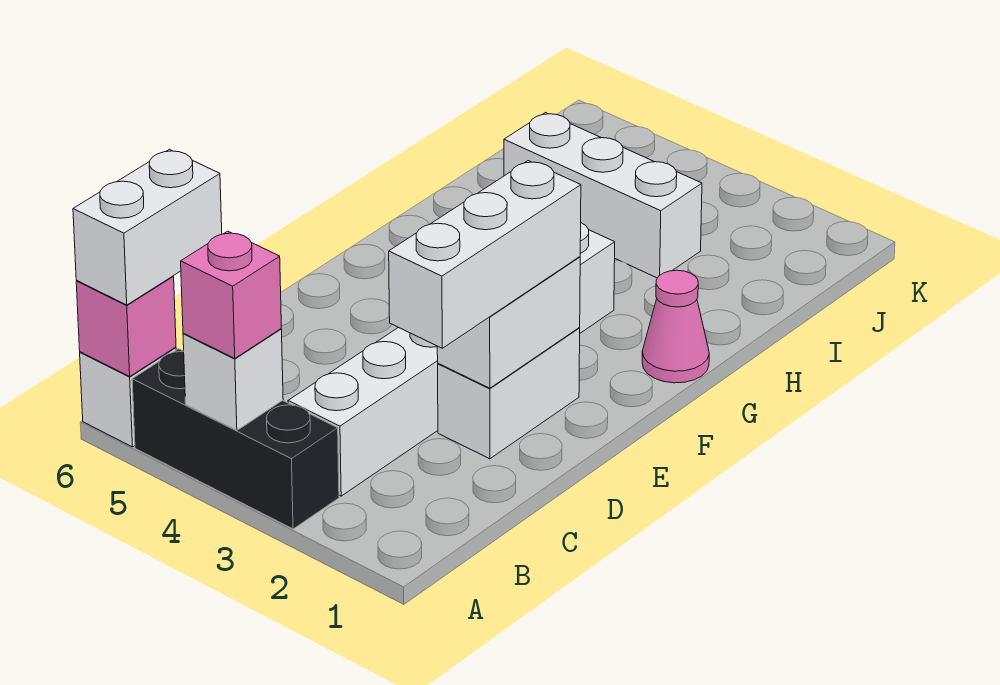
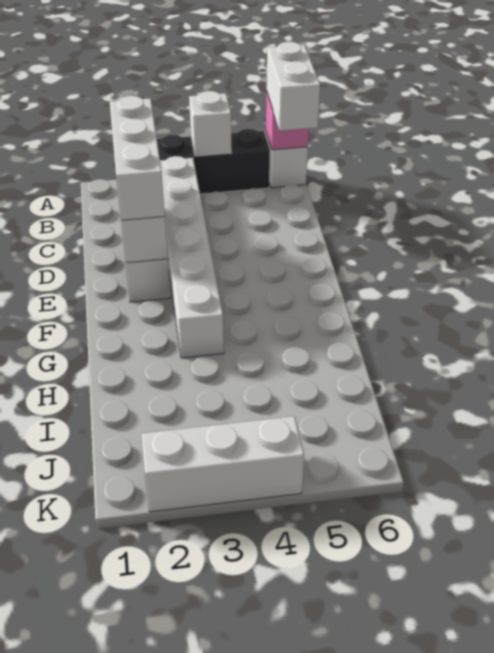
pink brick A4 level 3 -> none
pink cone G1 level 1 -> none
white brick I3:I5 level 1 -> white brick K2:K4 level 1

